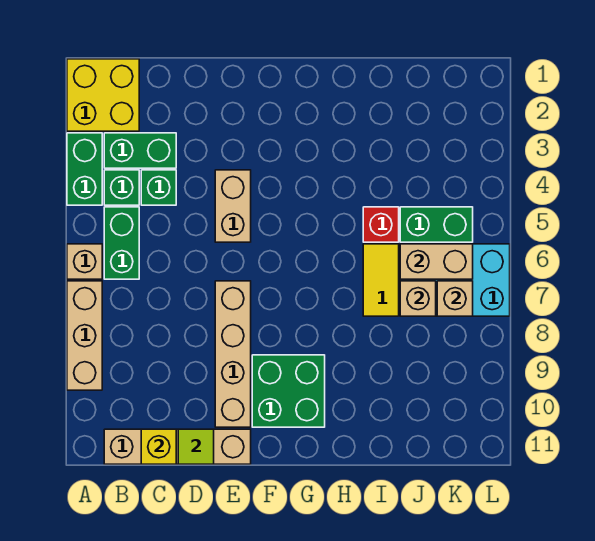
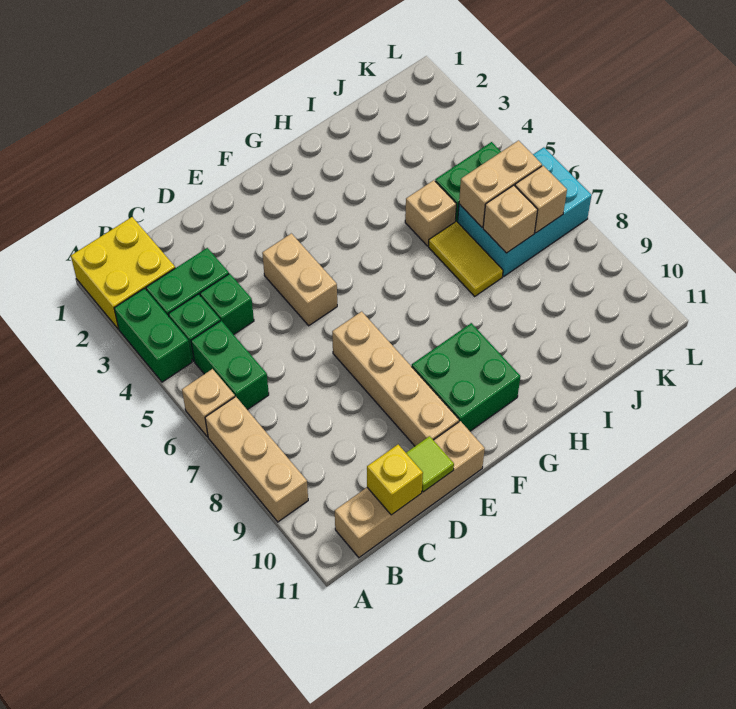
red brick I5 level 1 -> tan brick I5 level 1

